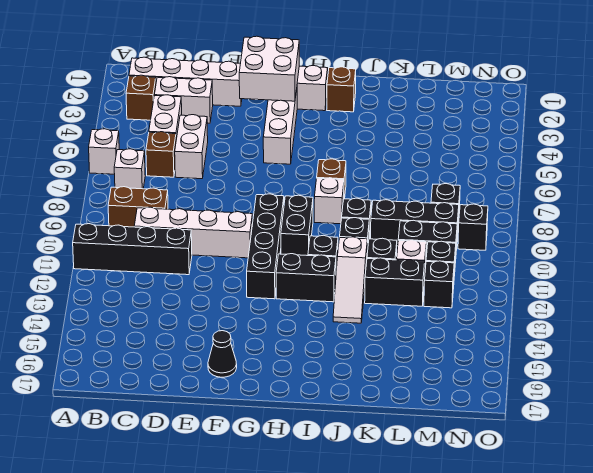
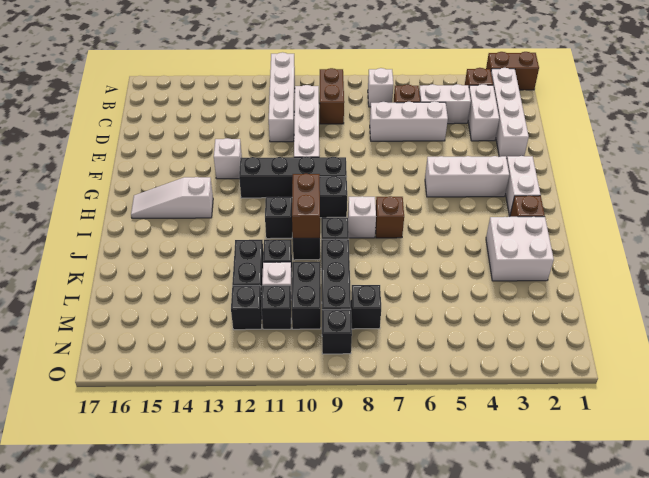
none -> brown brick A1:A2 level 1
white brick A6 level 1 -> white brick F13 level 1
black brick A11:D11 level 1 -> white brick A11:D11 level 1
white brick D5:D6 level 1 -> white brick D5:D7 level 1
white brick F2:G3 level 2 -> white brick J2:K3 level 1
black cone F16 level 1 -> none
black brick H12:I12 level 1 -> none
none -> brown brick I10:J10 level 2
white slope J11:J13 level 1 top 11 -> white slope H14:H16 level 1 top 14

